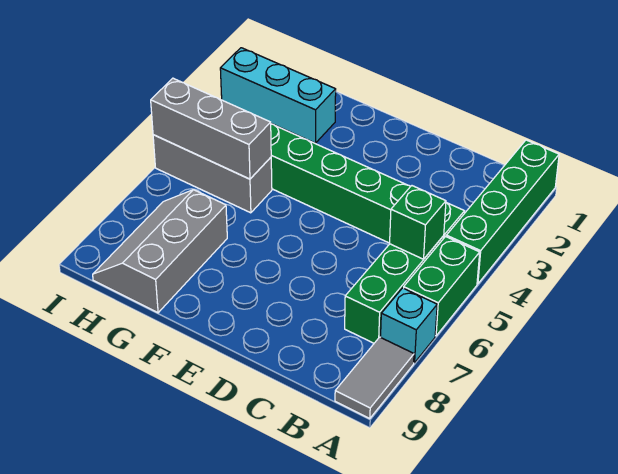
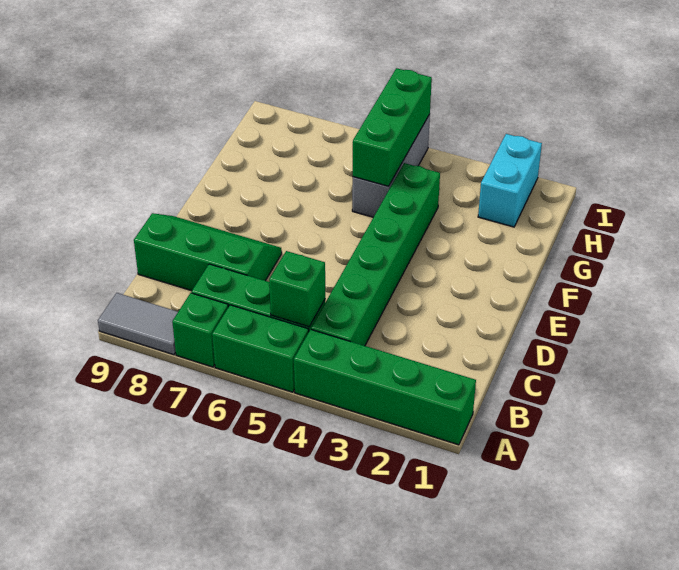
cyan brick A7 level 1 -> green brick A7 level 1
none -> green slope C7:D9 level 1 top C
cyan brick G2:I2 level 1 -> cyan brick H2:I2 level 1
grey brick G5:I5 level 2 -> green brick G5:I5 level 2
grey slope G7:H9 level 1 top G -> none

